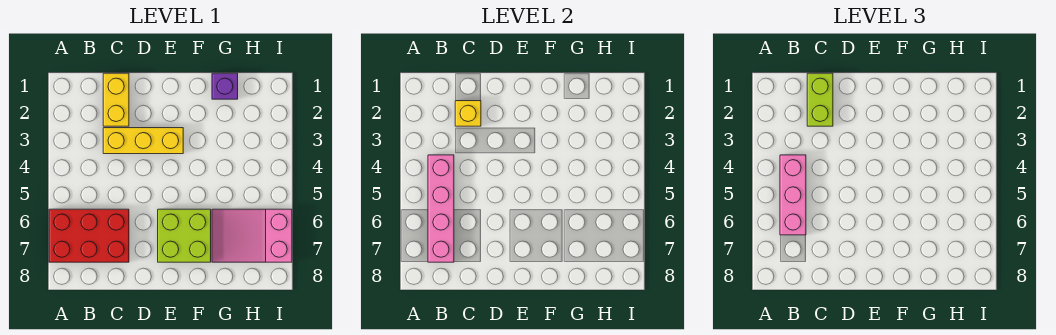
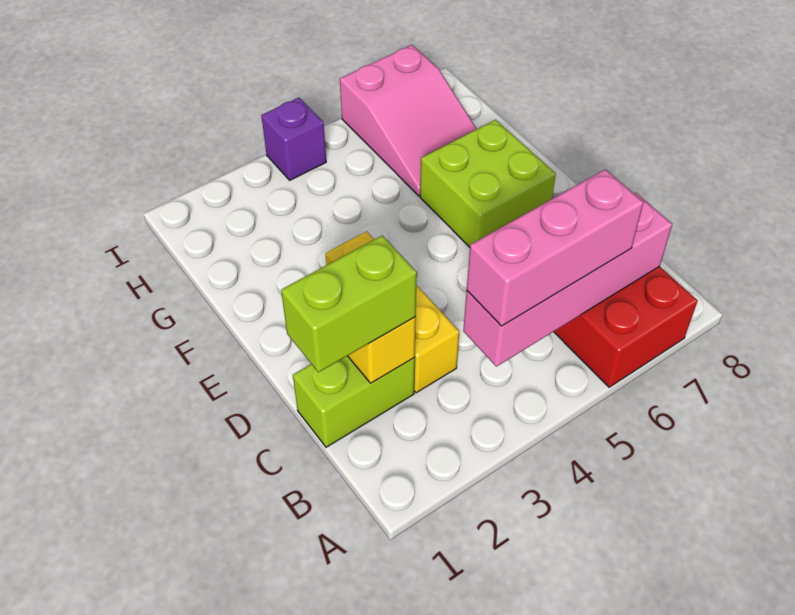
yellow brick C1:C2 level 1 -> lime brick C1:C2 level 1
purple brick G1 level 1 -> purple brick I4 level 1

